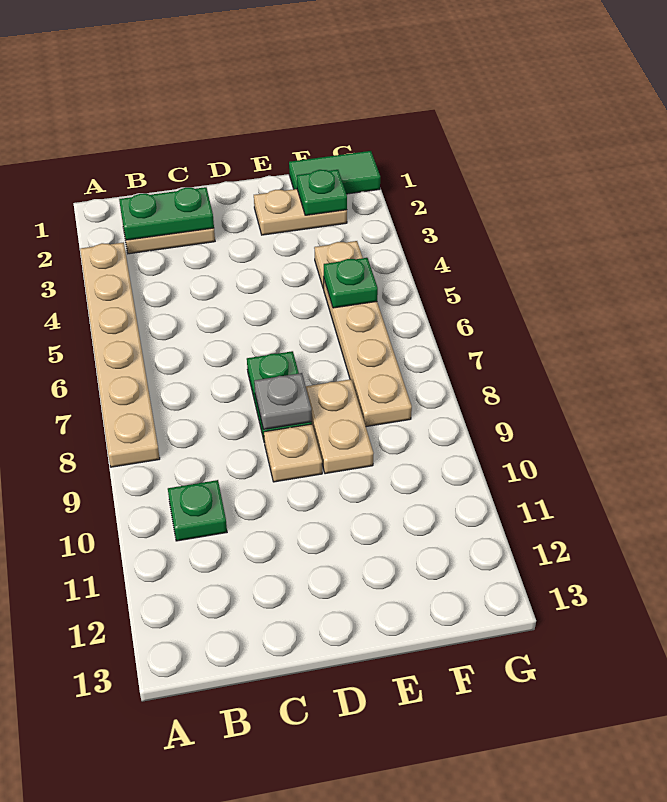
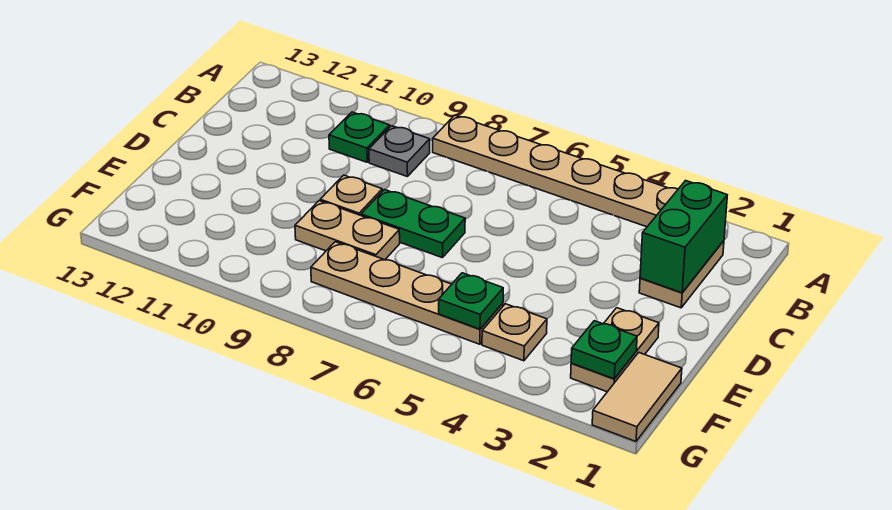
green plate B2:C2 level 2 -> green brick B2:C2 level 2
grey plate D8 level 2 -> grey plate B9 level 1
green tile F1:G1 level 1 -> tan tile F1:G1 level 1

